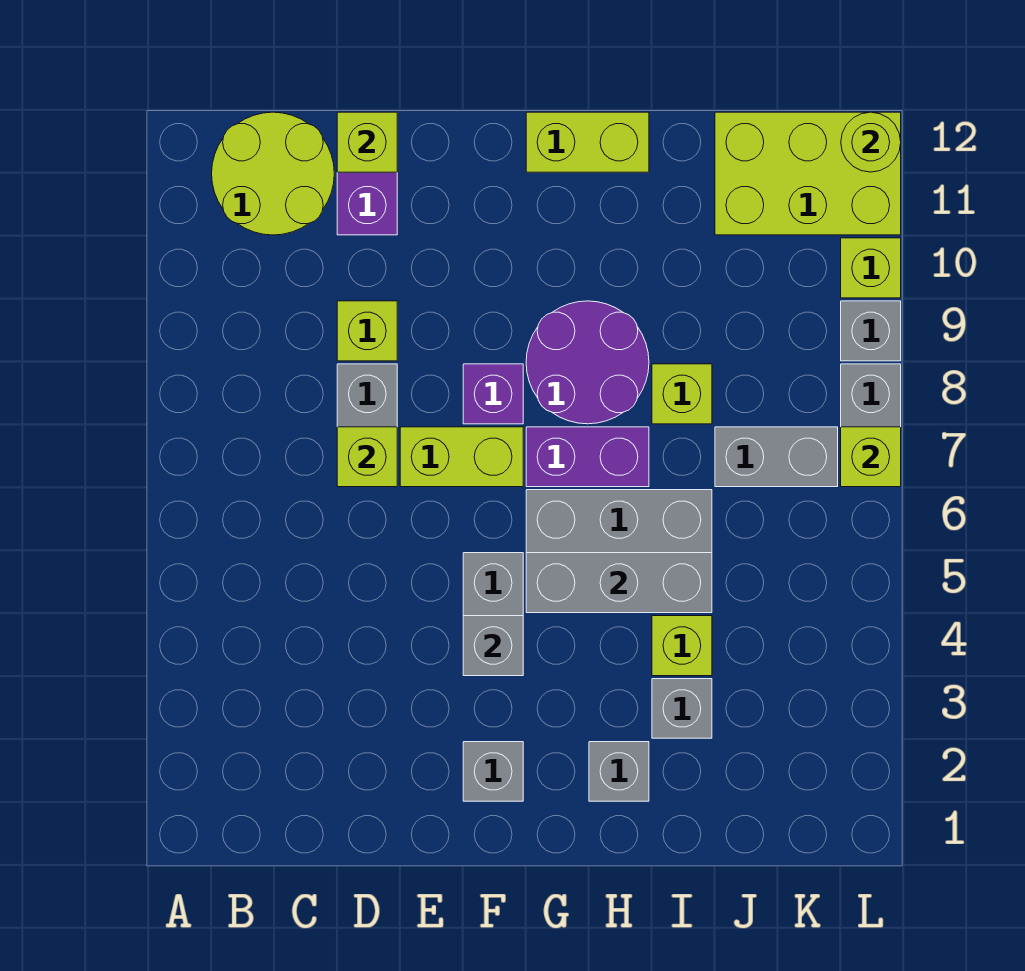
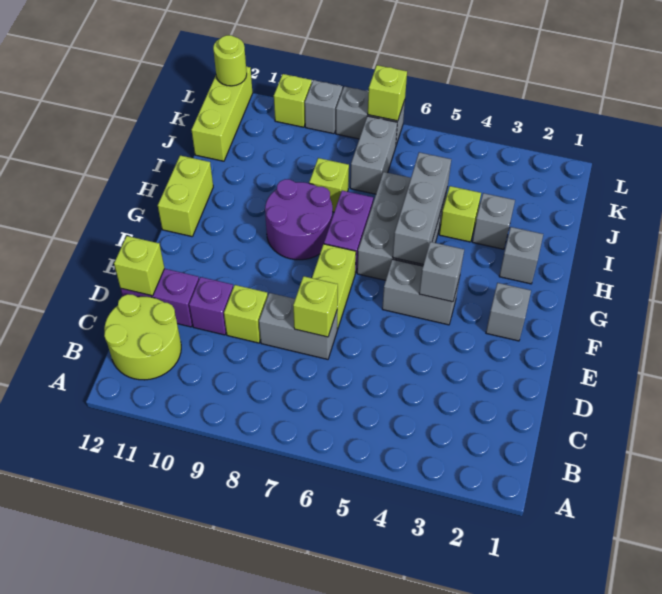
purple brick F8 level 1 -> purple brick D10 level 1
lime brick J11:L12 level 1 -> lime brick J12:L12 level 1

